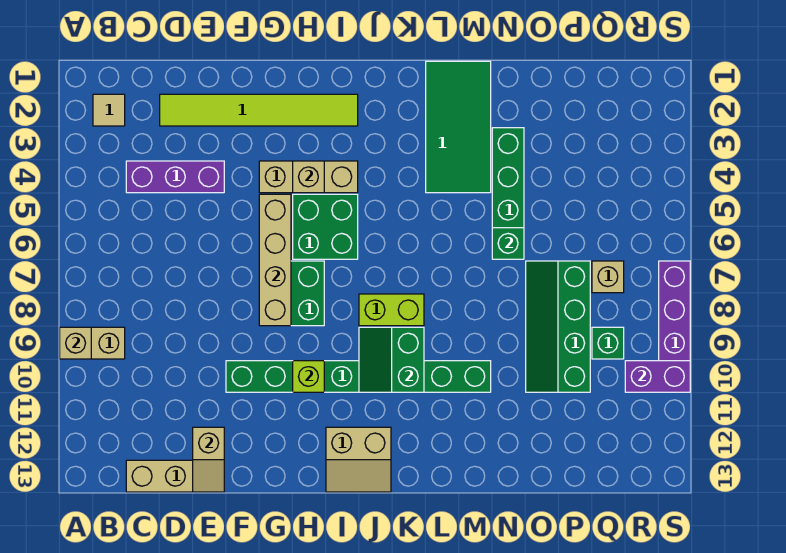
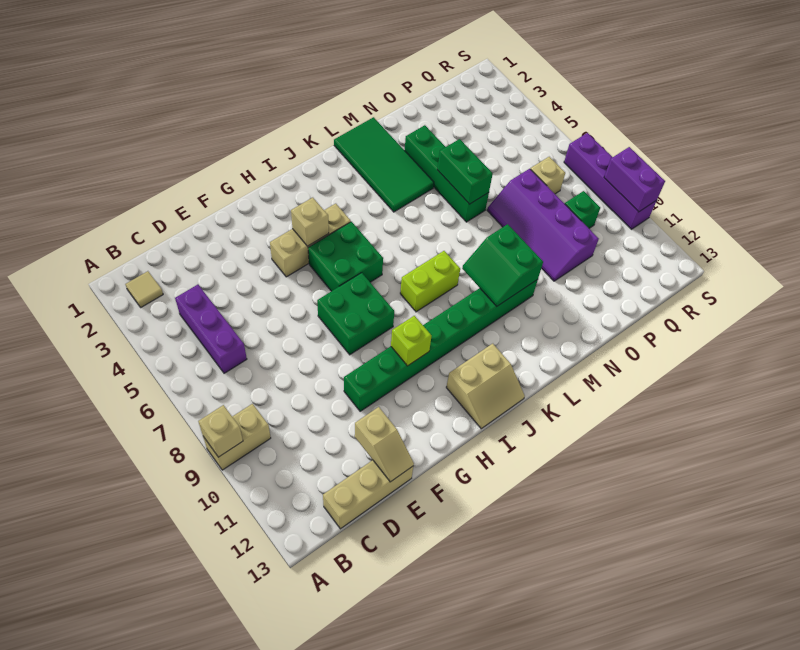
purple brick C4:E4 level 1 -> purple brick C4:C6 level 1
lime tile D2:I2 level 1 -> none
tan brick G5:G8 level 2 -> none
green slope J9:K10 level 2 top K -> green slope L9:M10 level 2 top M
green brick N6 level 2 -> green brick N5:N6 level 2
green slope O7:P10 level 1 top P -> purple slope O7:P10 level 1 top P
purple brick R10:S10 level 2 -> purple brick S9:S10 level 2

